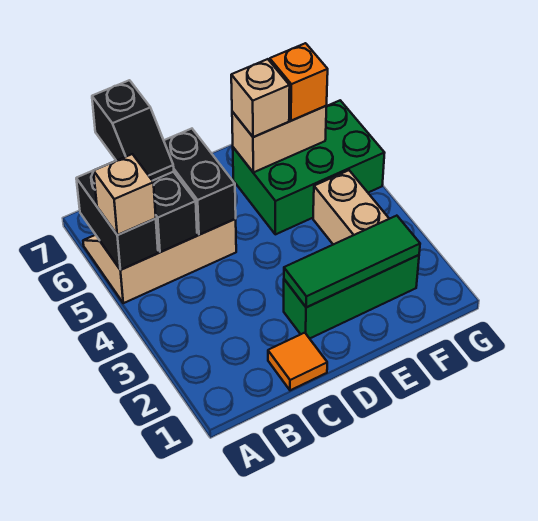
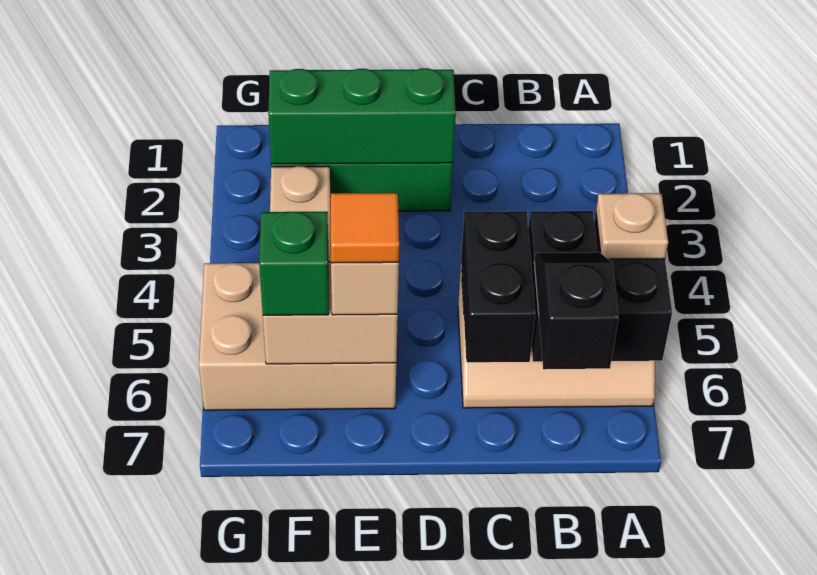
tan brick A5 level 3 -> tan plate A5 level 3
orange tile C1 level 1 -> orange tile E6 level 4
green tile D2:F2 level 2 -> green brick D2:F2 level 2
green brick E5:G6 level 1 -> tan brick E5:G6 level 1
orange brick F6 level 3 -> green brick F6 level 3

